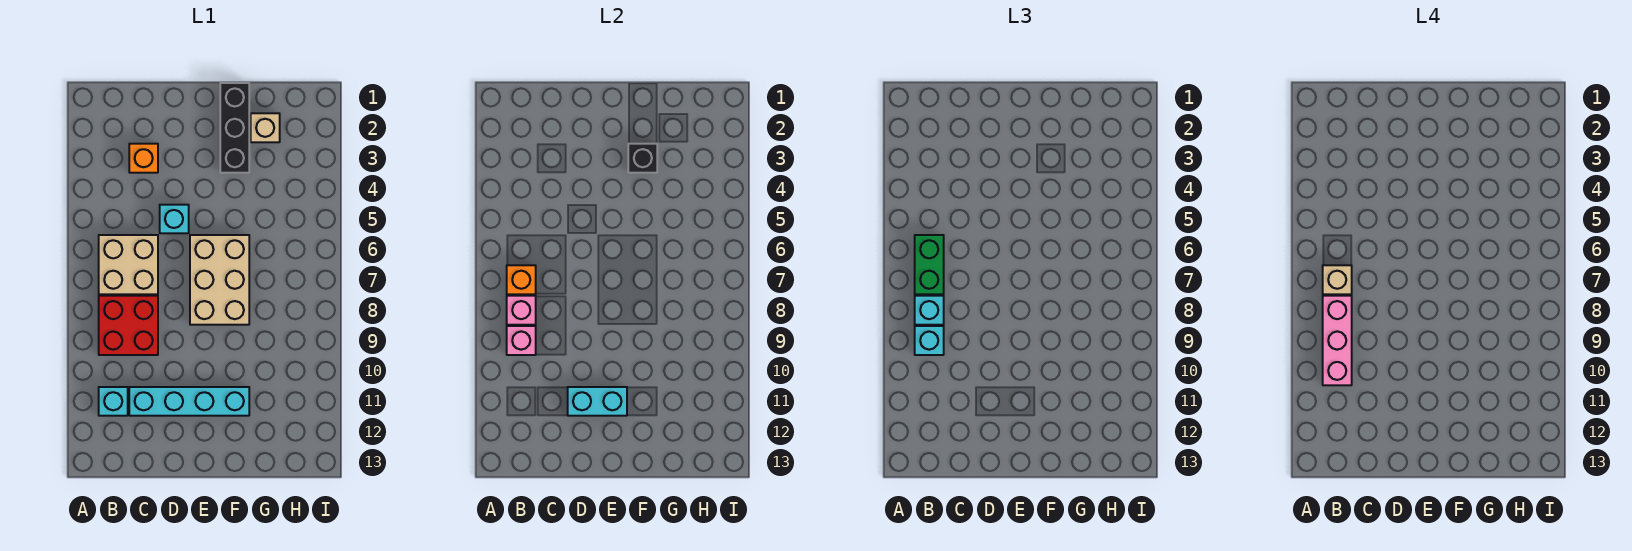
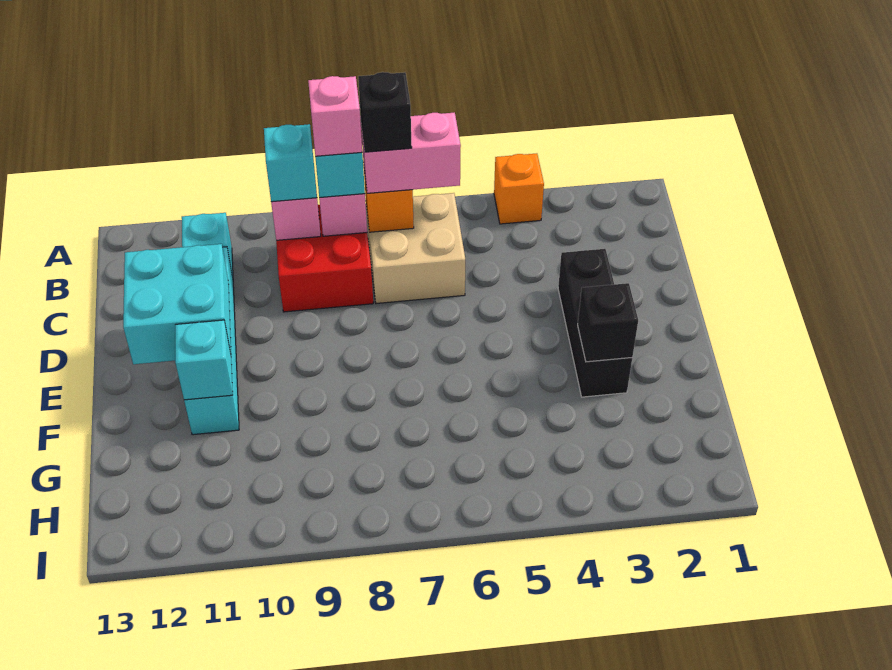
green brick B6:B7 level 3 -> pink brick B6:B7 level 3
tan brick B7 level 4 -> black brick B7 level 4
pink brick B8:B10 level 4 -> pink brick B8 level 4
orange brick C3 level 1 -> orange brick A4 level 1
cyan brick D5 level 1 -> cyan brick F11 level 2
cyan brick D11:E11 level 2 -> cyan brick D11:E12 level 2
tan brick E6:F8 level 1 -> none
black brick F1:F3 level 1 -> black brick D3:F3 level 1
tan brick G2 level 1 -> none

